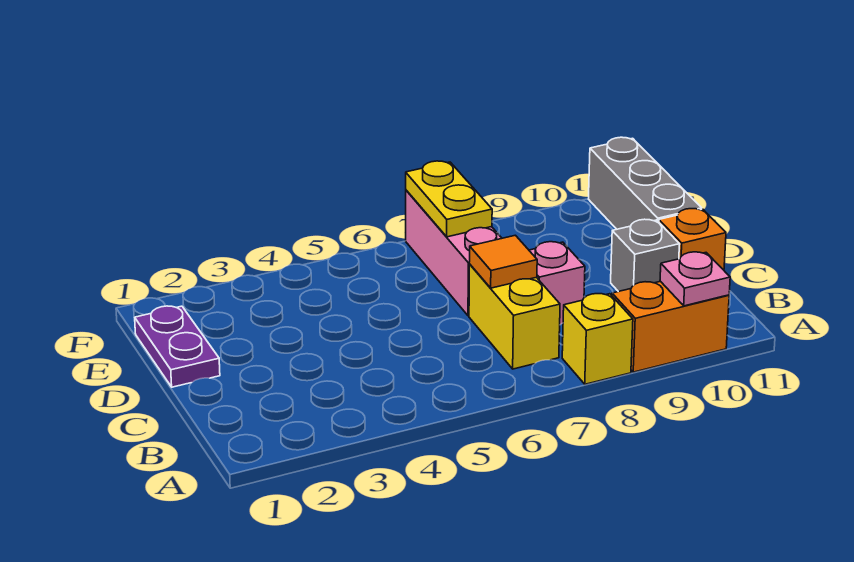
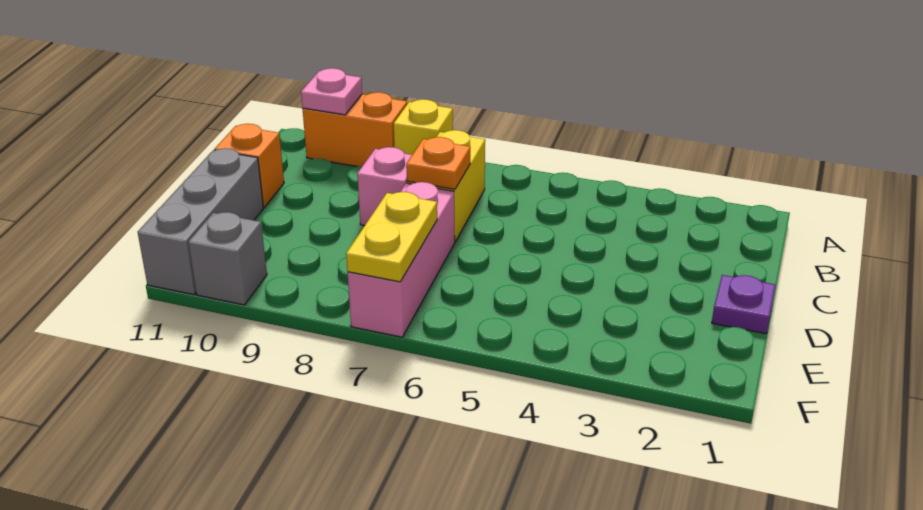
orange tile C7 level 2 -> orange plate C7 level 2
grey brick C10 level 1 -> grey brick F10 level 1
purple plate D1:E1 level 1 -> purple plate D1 level 1

